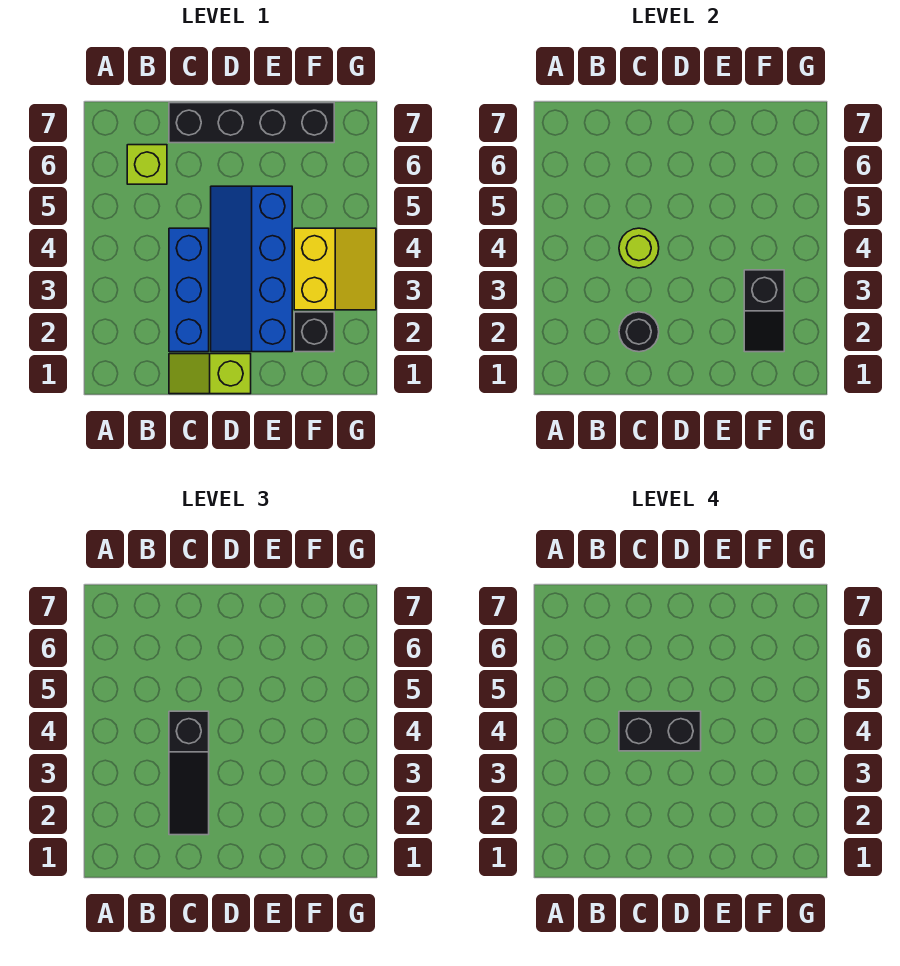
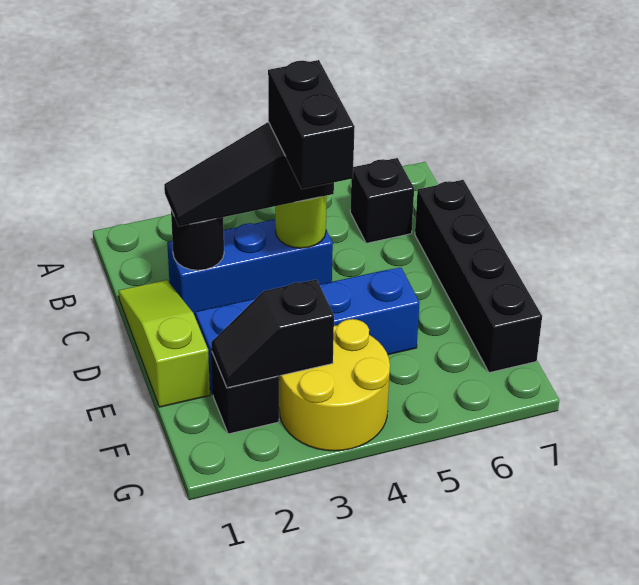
lime brick B6 level 1 -> black brick B6 level 1
lime slope C1:D1 level 1 top D -> lime slope C1:E1 level 1 top E
yellow slope F3:G4 level 1 top F -> yellow round brick F3:G4 level 1

